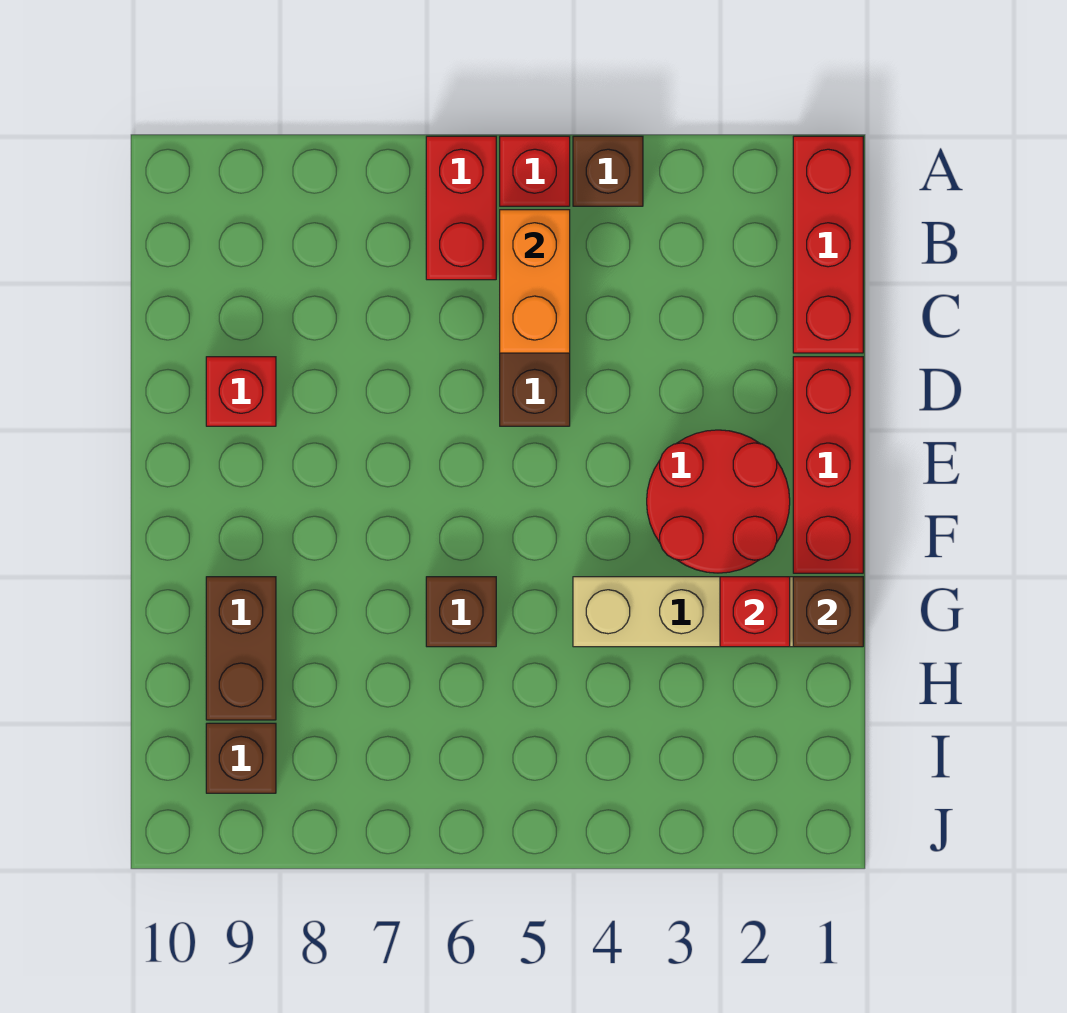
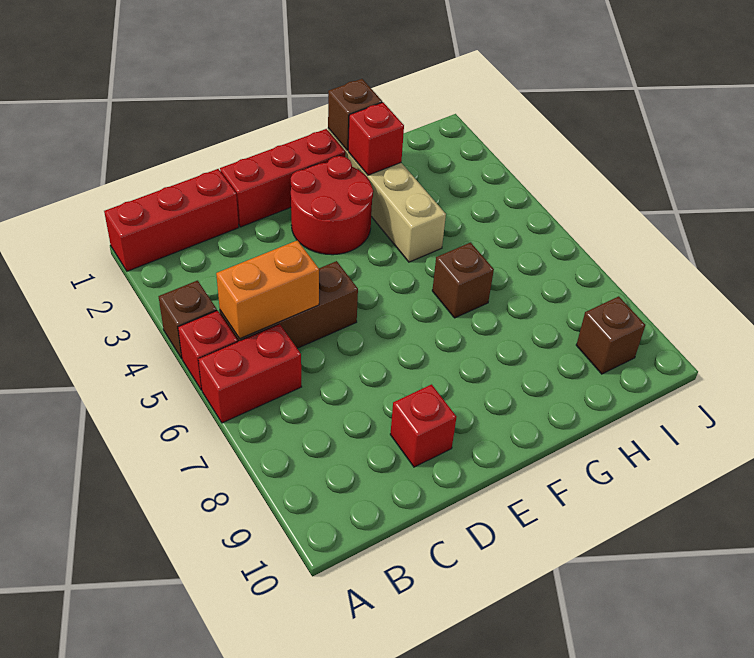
brown brick G9:H9 level 1 -> none

